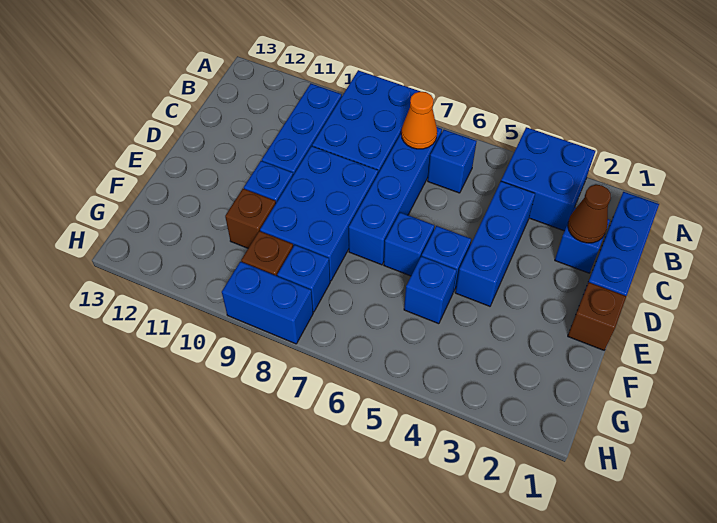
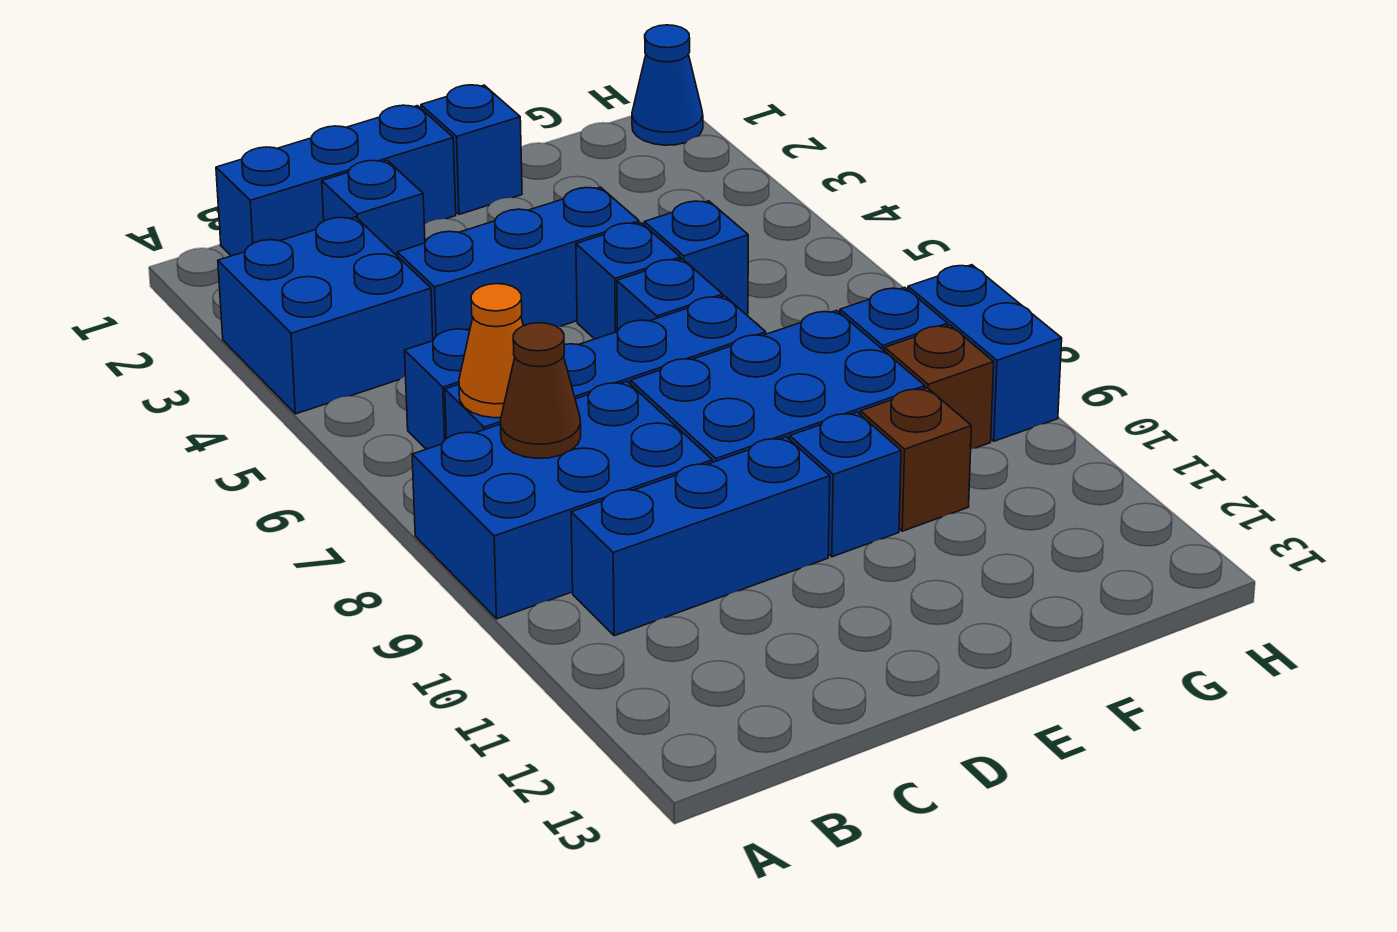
brown cone C2 level 2 -> brown cone B8 level 2
brown brick E1 level 1 -> blue brick E1 level 1
none -> blue cone H1 level 1

